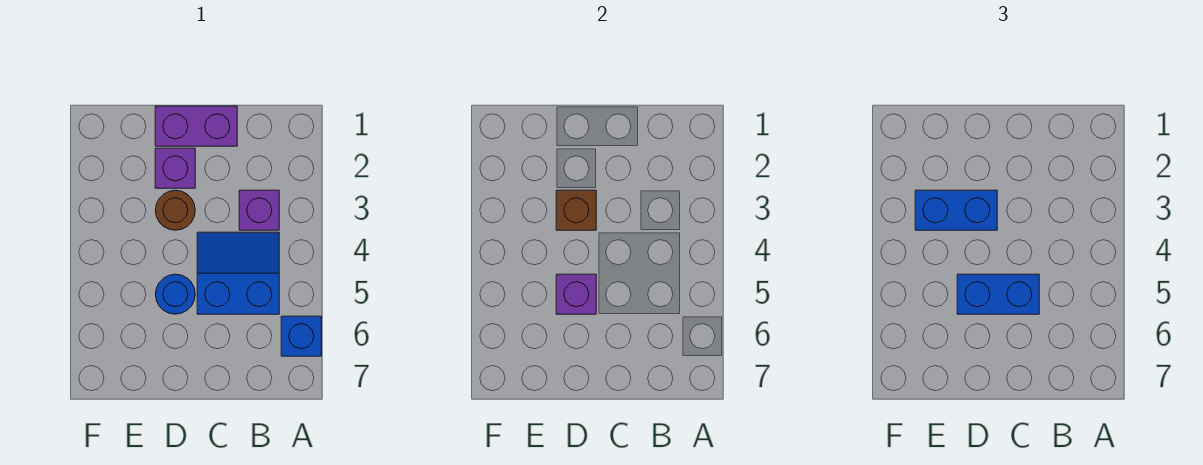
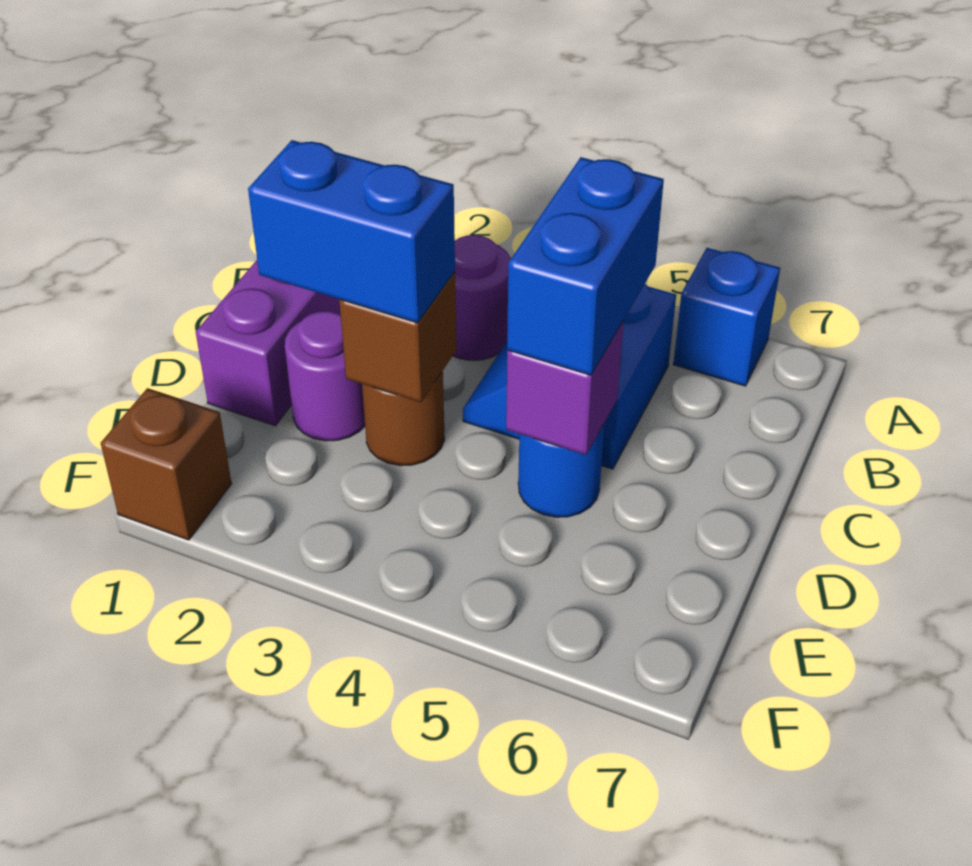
purple brick B3 level 1 -> purple round brick B3 level 1
purple brick D2 level 1 -> purple round brick D2 level 1
blue brick D3:E3 level 3 -> blue brick D2:D3 level 3
none -> brown brick F1 level 1

